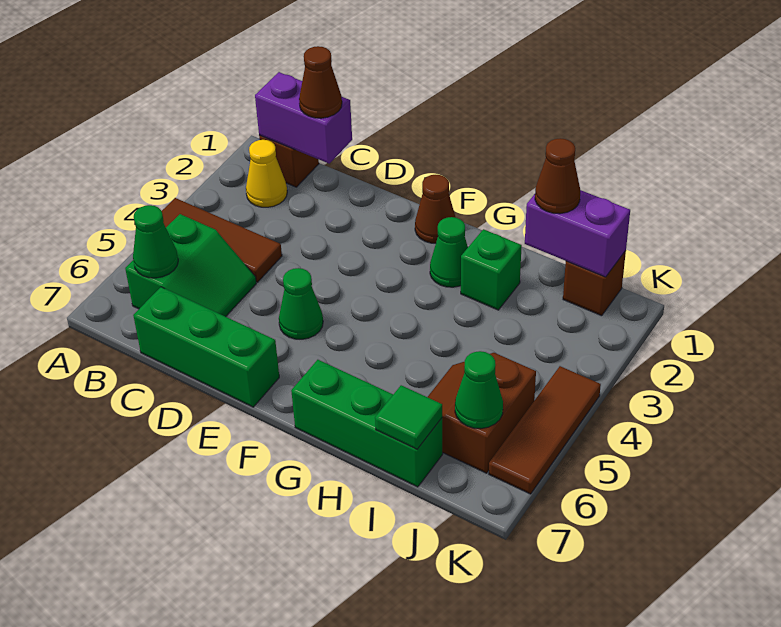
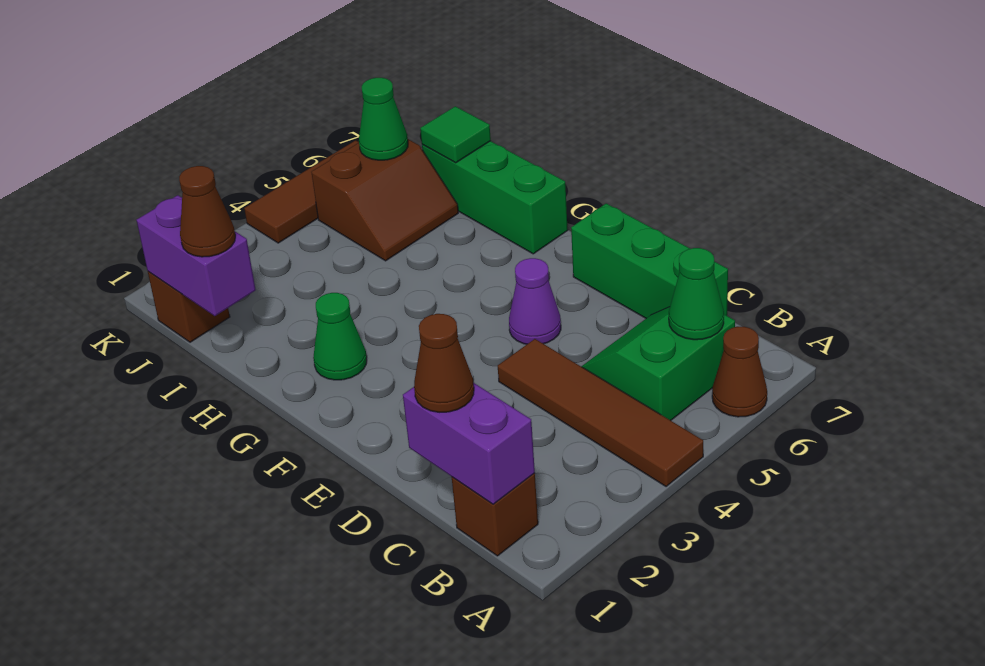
brown tile A4:C4 level 1 -> brown tile A4:D4 level 1
yellow cone B2 level 1 -> none
green cone E5 level 1 -> purple cone E5 level 1
brown cone F1 level 1 -> brown cone A6 level 1
green brick H2 level 1 -> none

